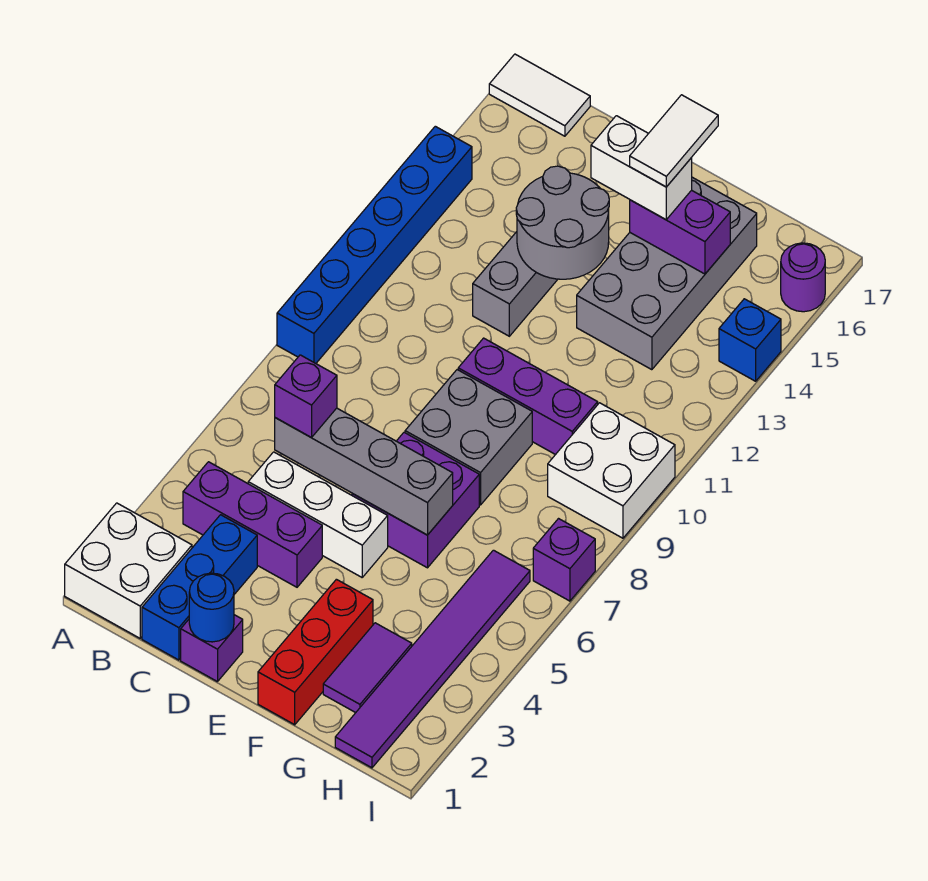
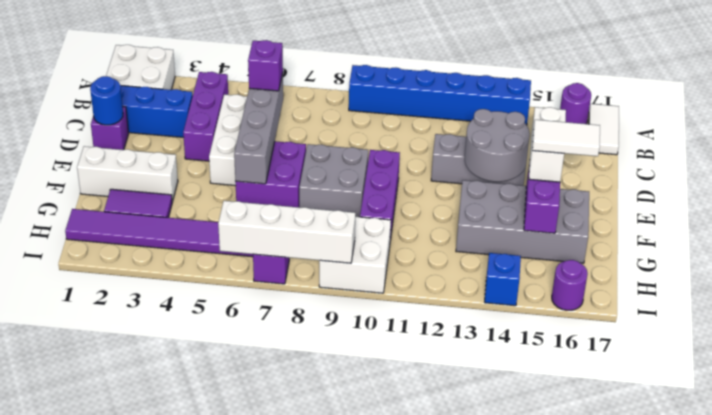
none -> purple round brick A16 level 1
red brick F1:F3 level 1 -> white brick F1:F3 level 1
none -> white brick I6:I9 level 2

